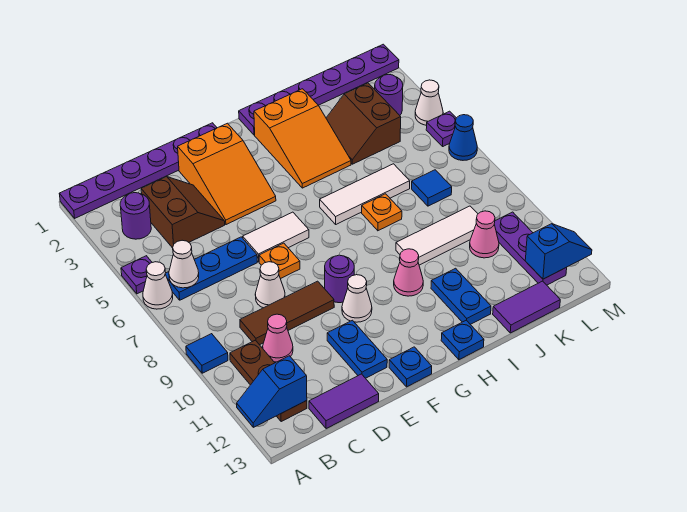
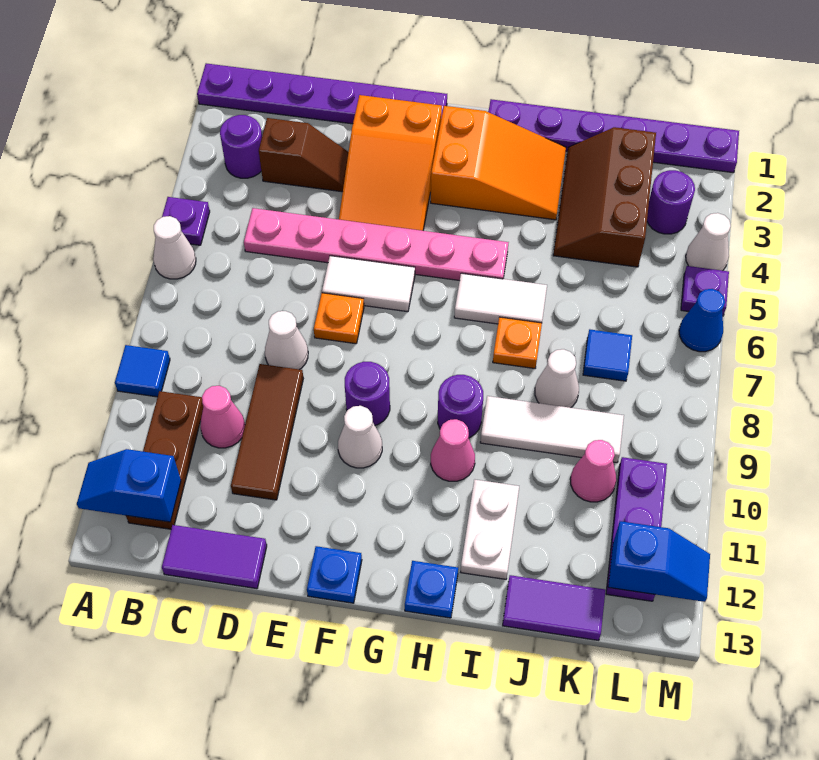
blue plate B6:D6 level 1 -> none
white cone B6 level 2 -> white cone J8 level 1
brown slope C3:D4 level 1 top C -> brown slope C3:D3 level 1 top C
none -> pink plate C5:H5 level 1
brown tile C9:E9 level 1 -> brown tile D9:D11 level 1
blue plate E11:E12 level 1 -> none
orange slope H2:I4 level 1 top 2 -> orange slope G2:I3 level 1 top G
white tile H6:J6 level 1 -> white tile H6:I6 level 1
none -> purple round brick H9 level 1
blue plate I11:I12 level 1 -> white plate I11:I12 level 1
brown slope J3:K4 level 1 top K -> brown slope J2:K4 level 1 top K

